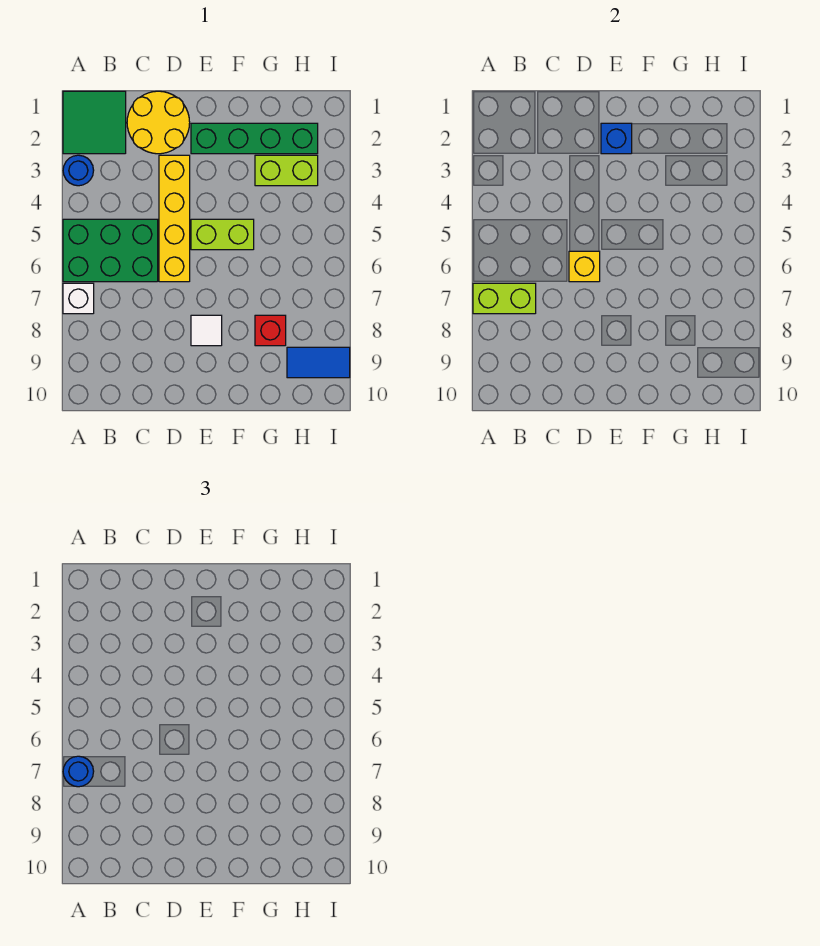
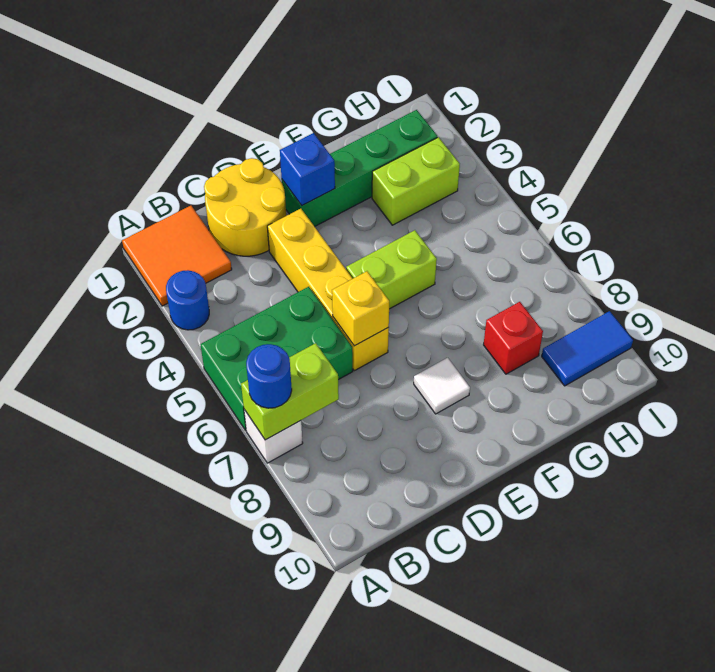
green tile A1:B2 level 1 -> orange tile A1:B2 level 1

